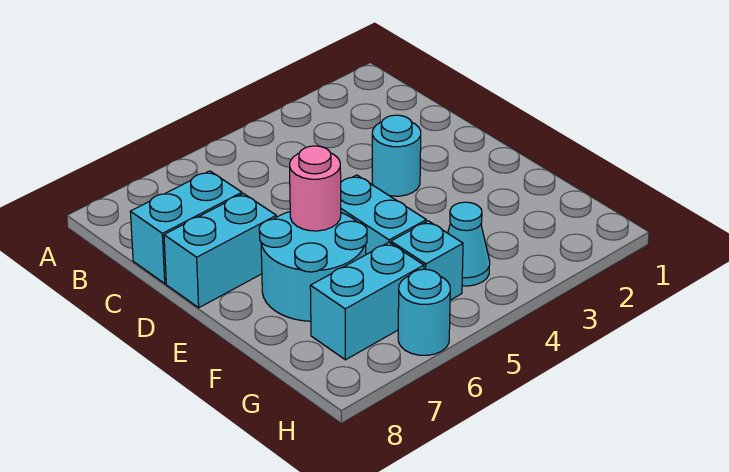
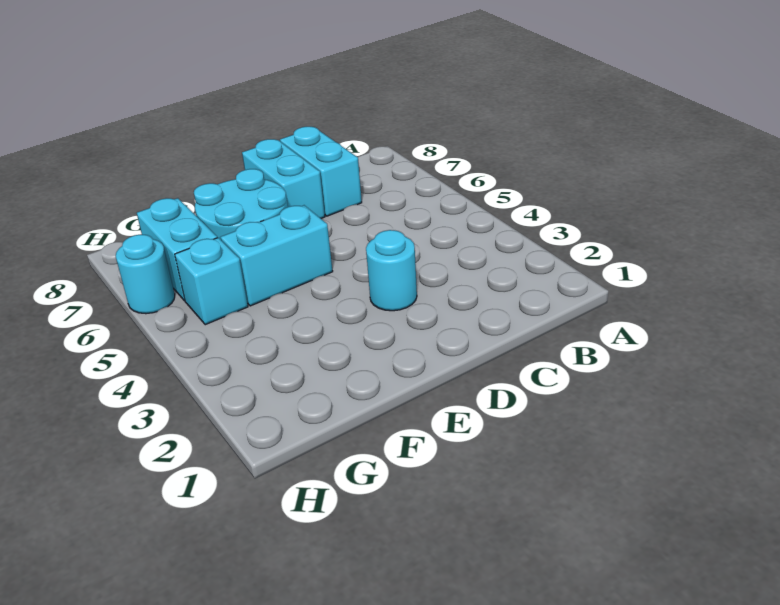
pink round brick E6 level 2 -> none
cyan cone G4 level 1 -> none

